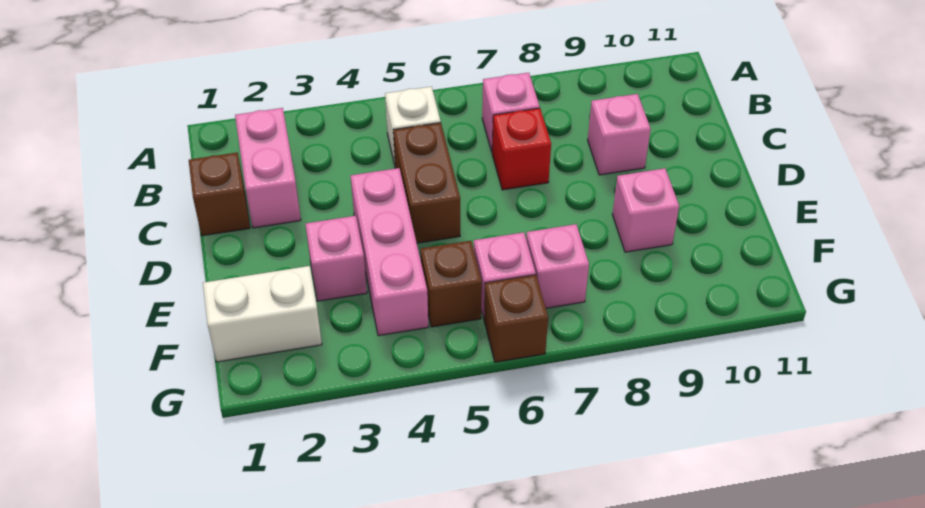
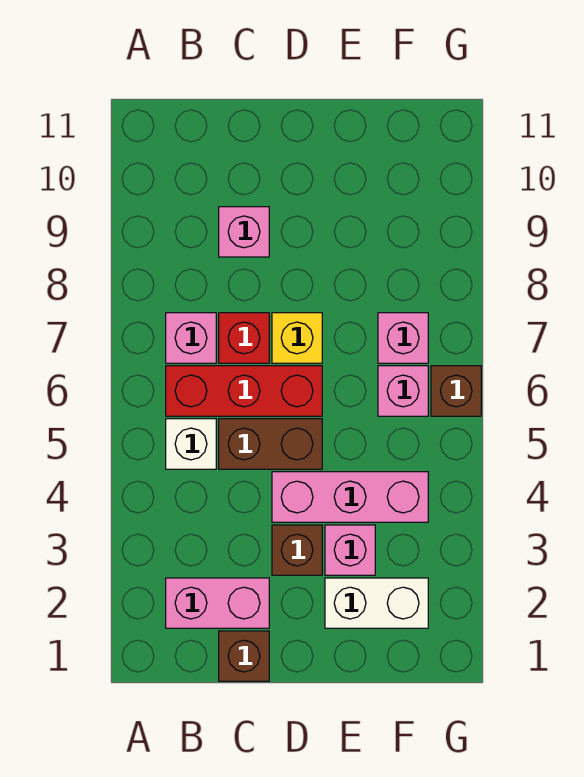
none -> red brick B6:D6 level 1
none -> yellow brick D7 level 1
pink brick E9 level 1 -> none
white brick F1:F2 level 1 -> white brick E2:F2 level 1
brown brick F5 level 1 -> brown brick D3 level 1

